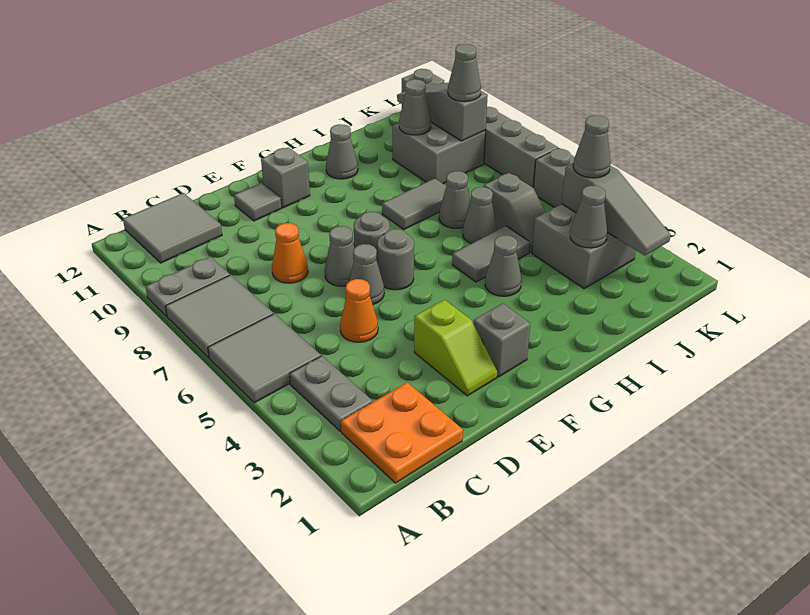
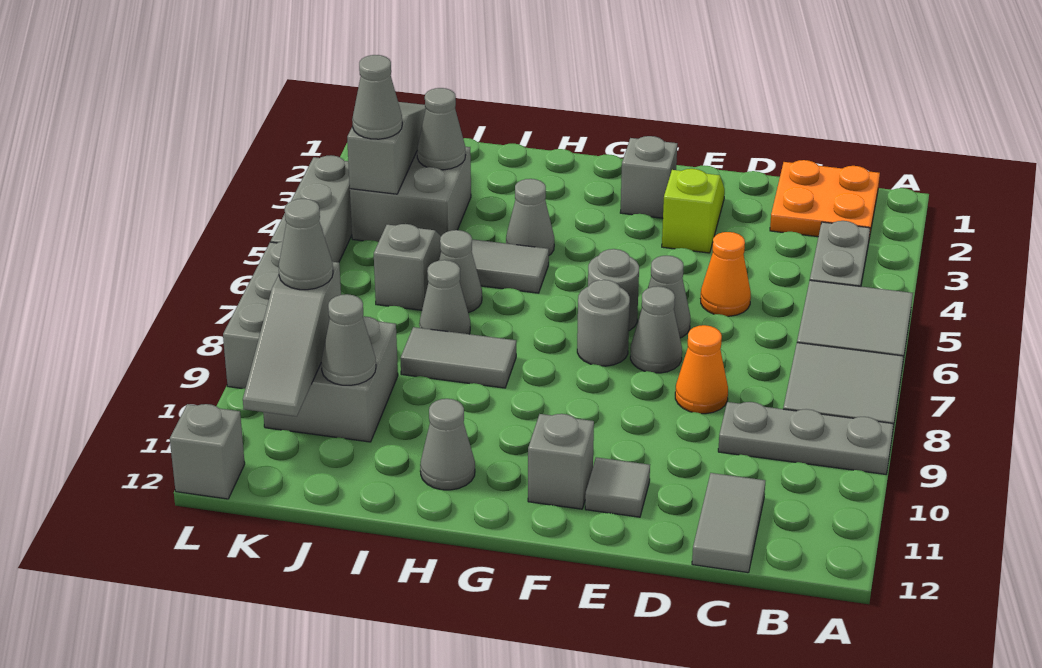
grey plate A9:B9 level 1 -> grey plate A9:C9 level 1
grey tile B11:C12 level 1 -> grey tile C11:C12 level 1

